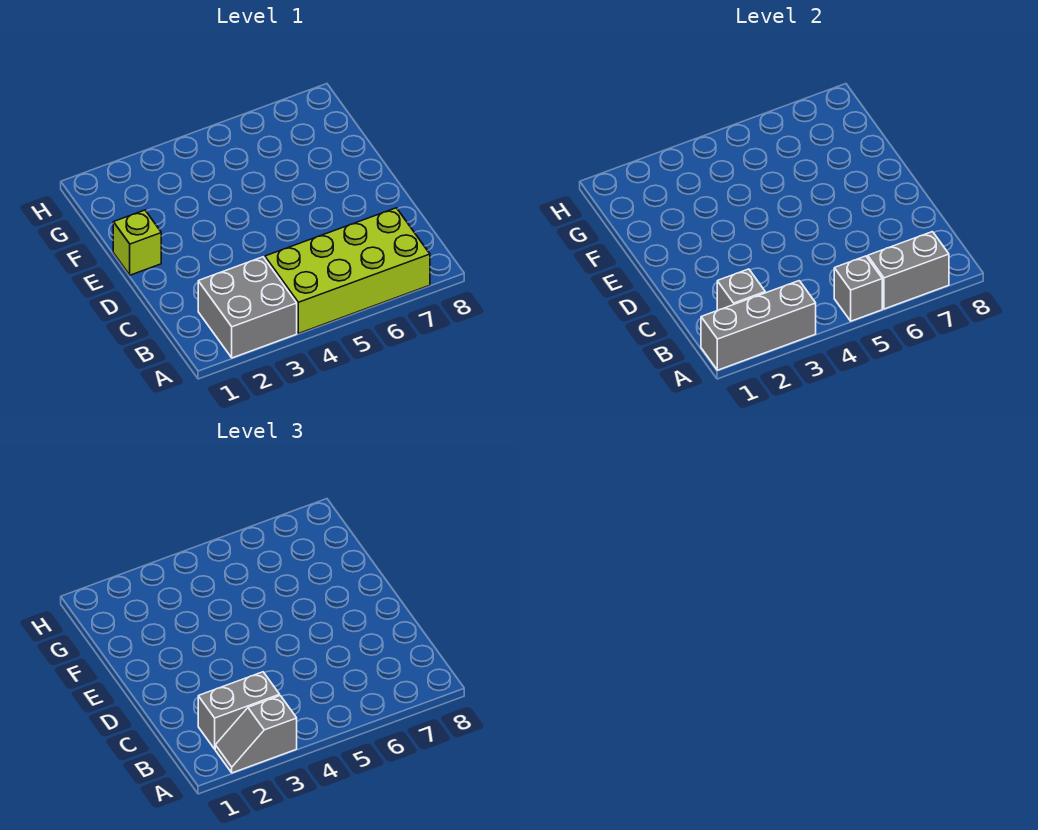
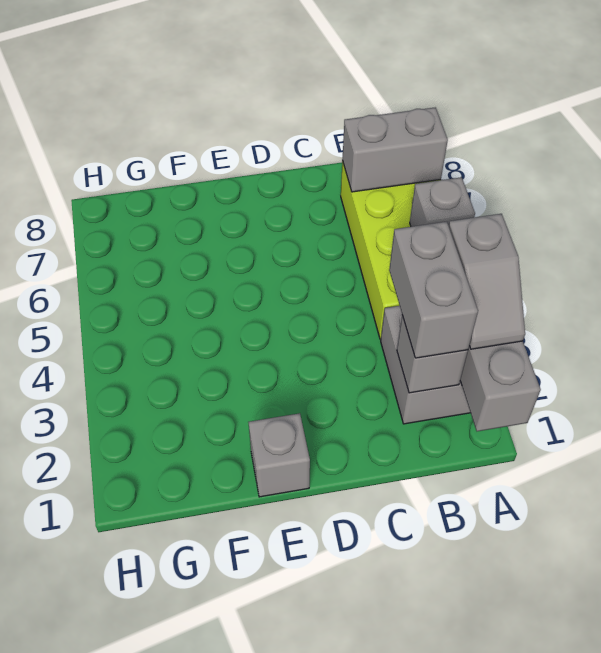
grey brick A6:A7 level 2 -> grey brick A7:B7 level 2
lime brick E1 level 1 -> grey brick E1 level 1

